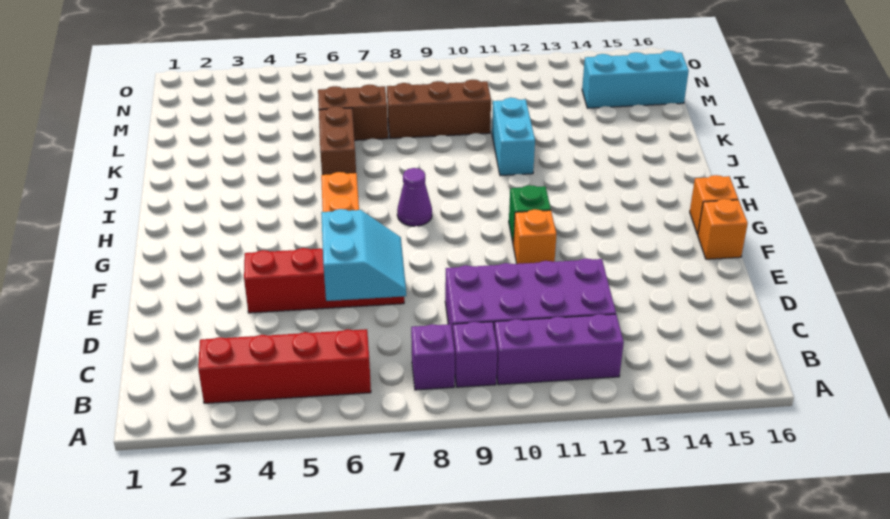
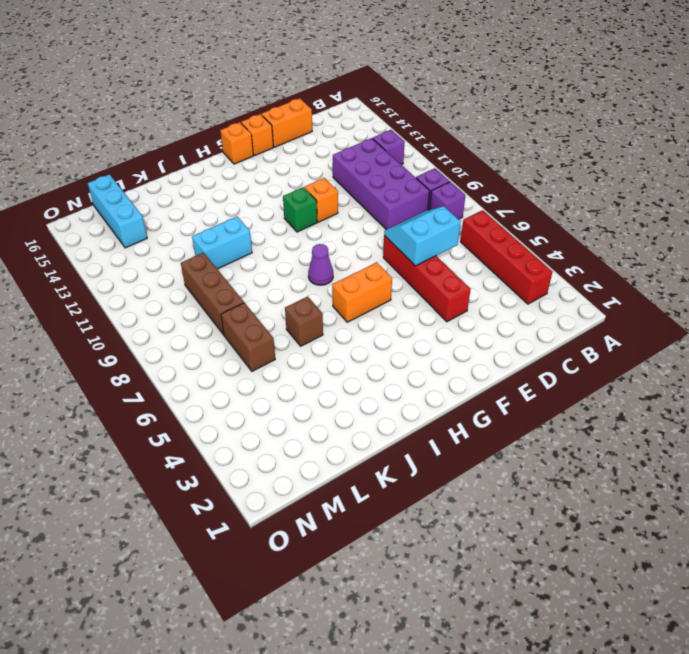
purple brick B10:B12 level 1 -> purple brick B12 level 1
none -> orange brick D16:E16 level 1
brown brick J6:K6 level 1 -> brown brick J6 level 1

